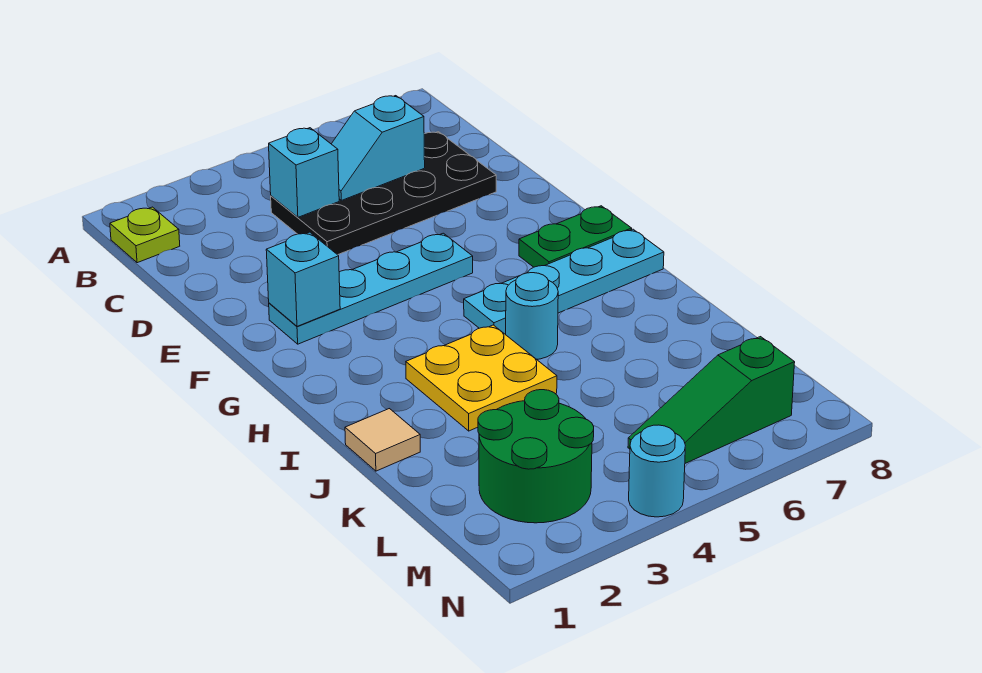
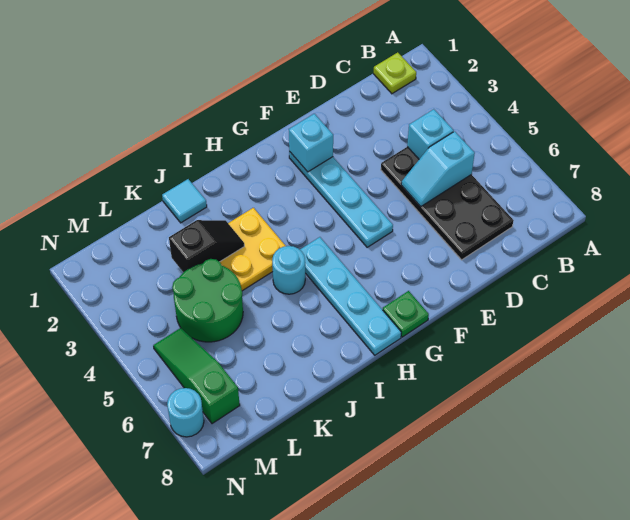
cyan slope C5:C6 level 2 top 6 -> cyan slope C5:D5 level 2 top C
green plate G7:G8 level 1 -> green plate G8 level 1
tan tile J1 level 1 -> cyan tile J1 level 1
none -> black slope J3:K3 level 2 top K
green round brick L2:M3 level 1 -> green round brick K4:L5 level 1
cyan round brick N4 level 1 -> cyan round brick N7 level 1

